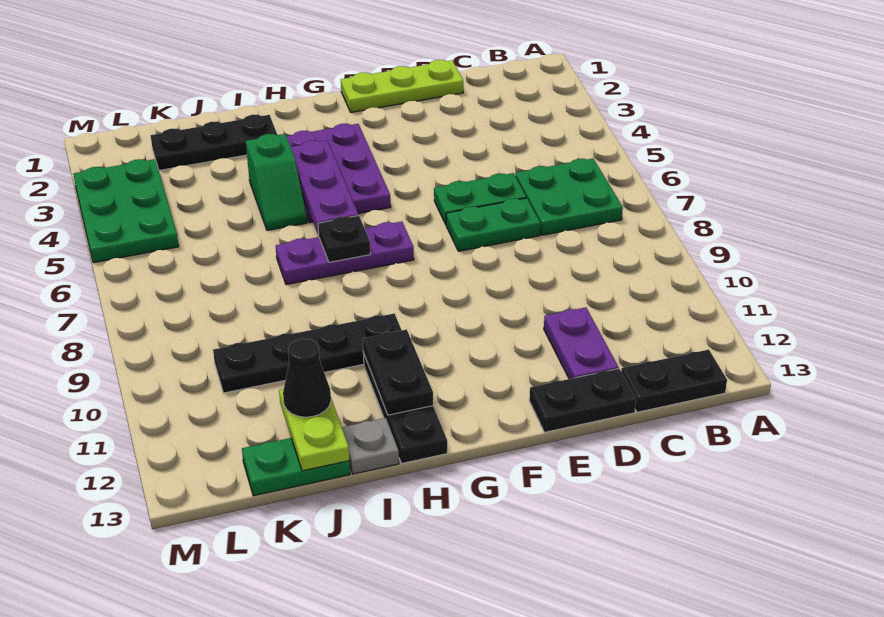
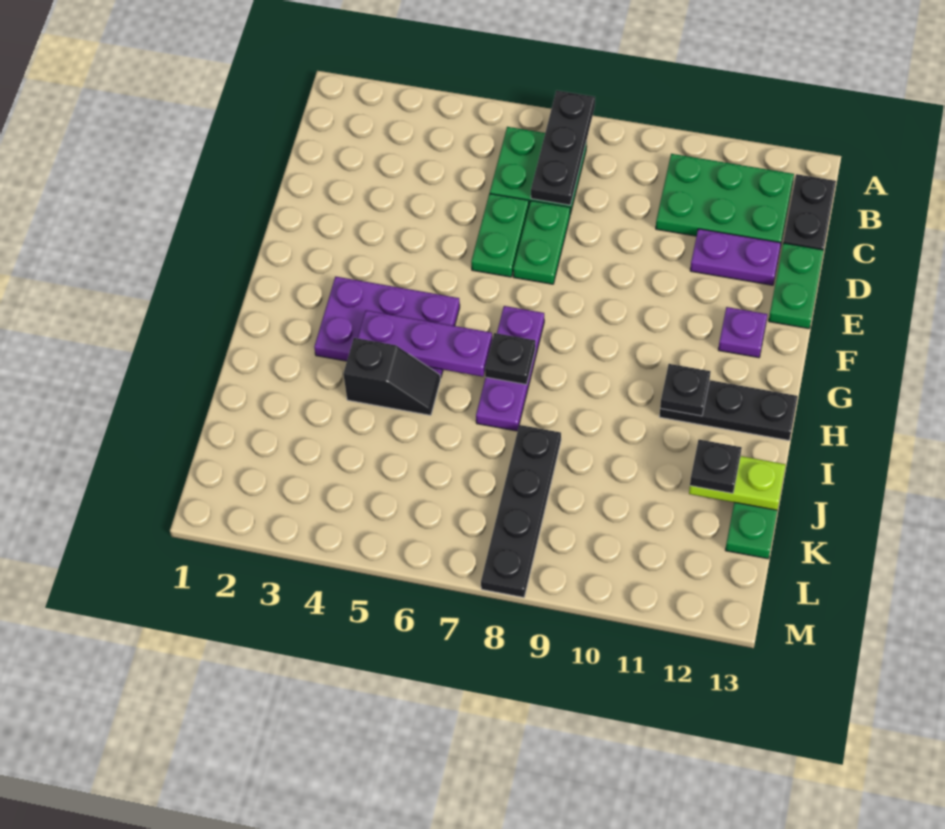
lime plate D1:F1 level 1 -> none
black plate D13:E13 level 1 -> green plate D13:E13 level 1
none -> purple plate F12 level 1
black plate H10:K10 level 1 -> black plate J8:M8 level 1
black plate H11:H12 level 2 -> black plate H11 level 2
black plate I2:K2 level 1 -> black plate A7:C7 level 2
green slope I4:I5 level 1 top 4 -> black slope I4:I5 level 1 top 4
grey plate I13 level 1 -> none
black cone J12 level 3 -> black plate J12 level 3
green plate L3:M5 level 1 -> green plate B10:C12 level 1

